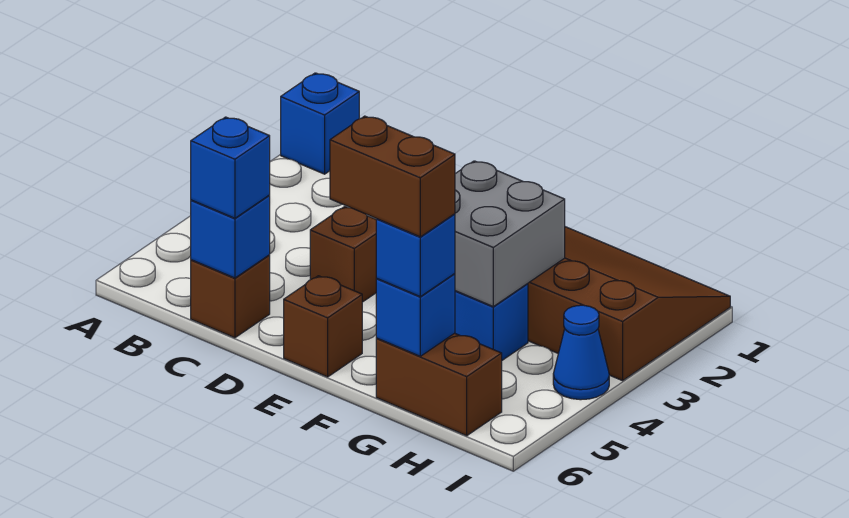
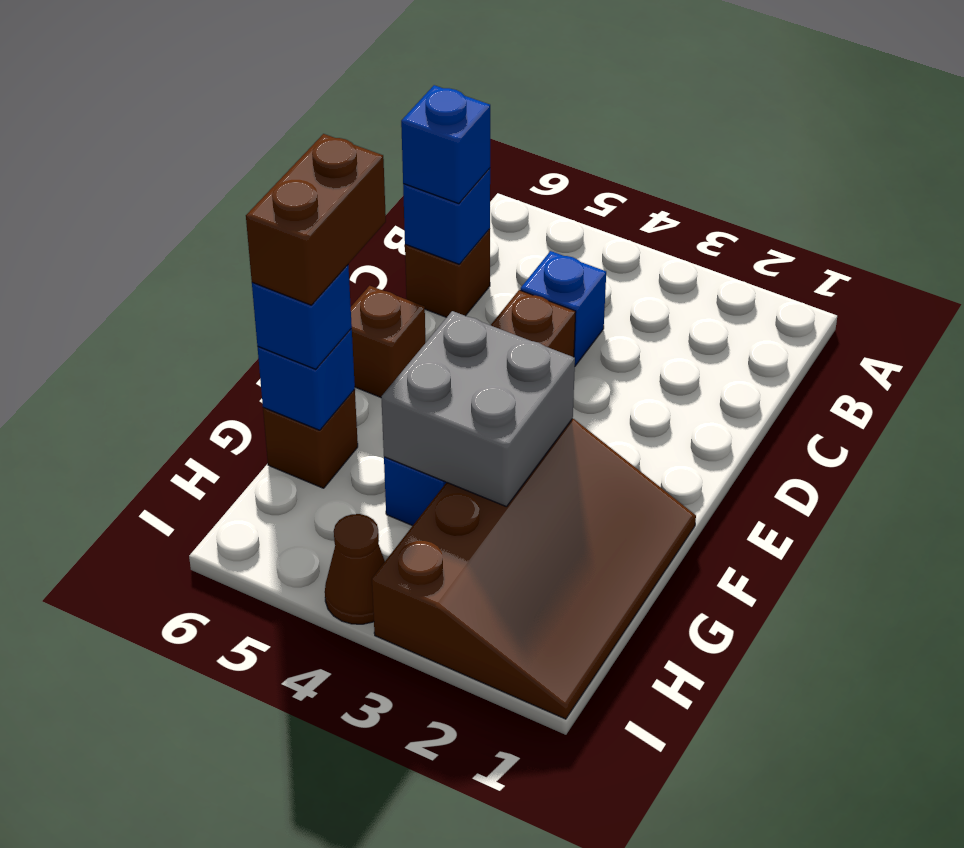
blue brick A1 level 1 -> blue brick C4 level 1
brown brick G6:H6 level 1 -> brown brick G6 level 1
blue cone I4 level 1 -> brown cone I4 level 1

